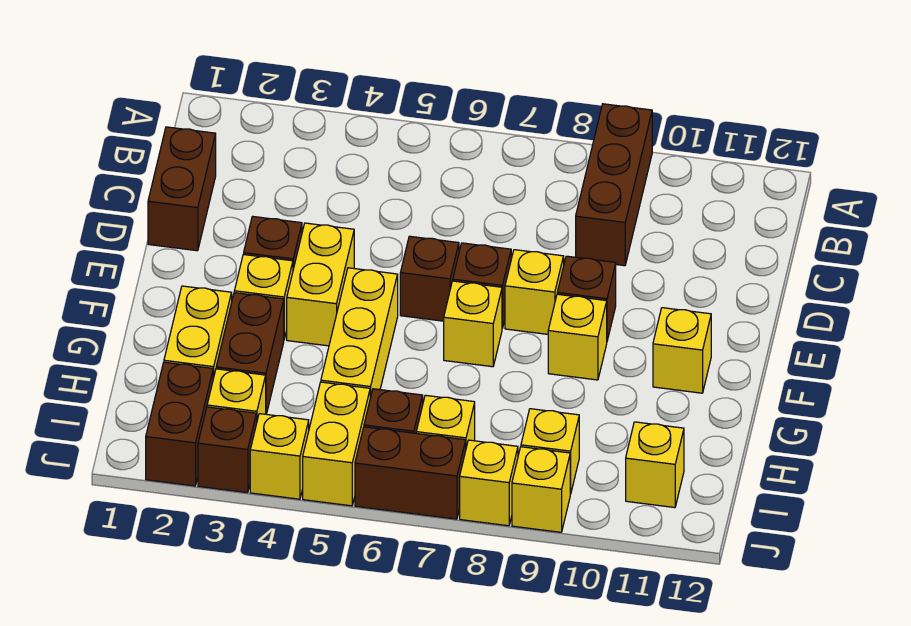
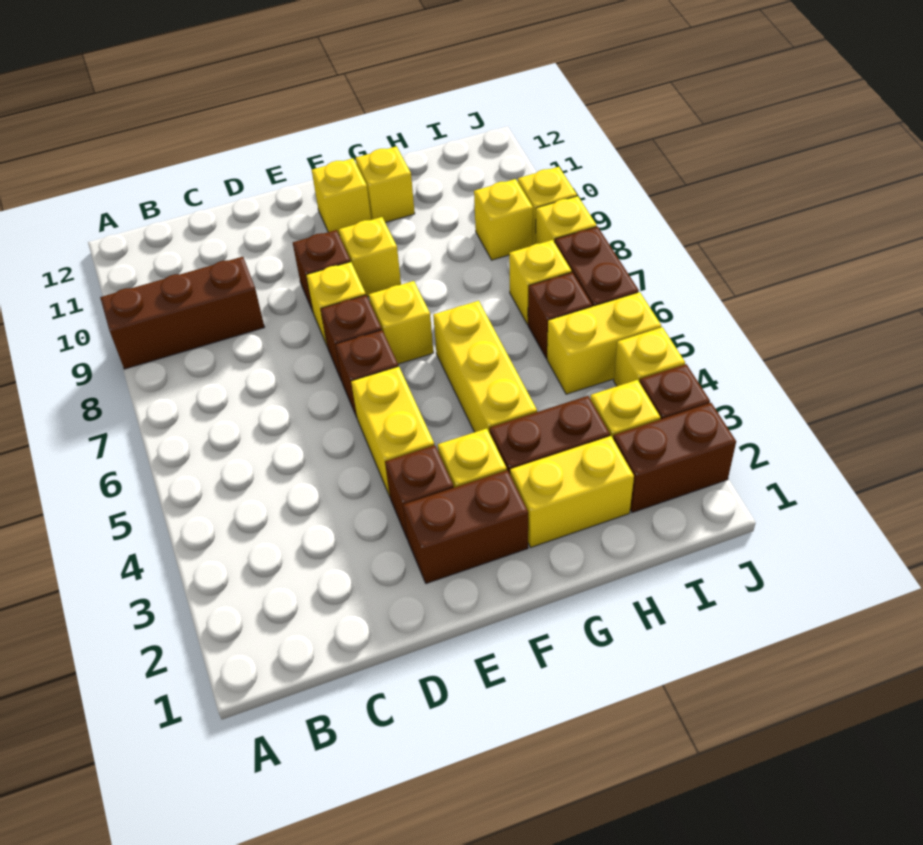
brown brick C1:D1 level 1 -> brown brick E2:F2 level 1
yellow brick E4:F4 level 1 -> yellow brick E4:E5 level 1
yellow brick F5:H5 level 1 -> yellow brick G4:G6 level 1
yellow brick I11 level 1 -> yellow brick G11 level 1

